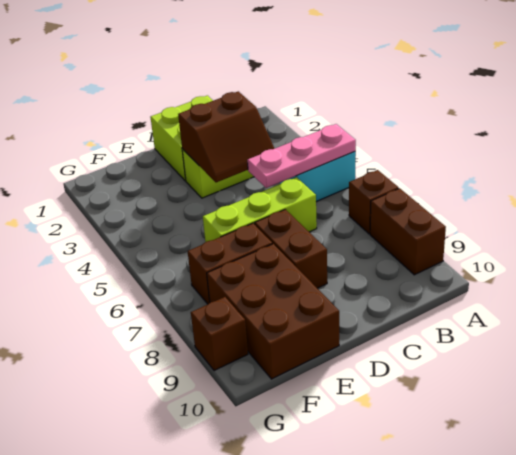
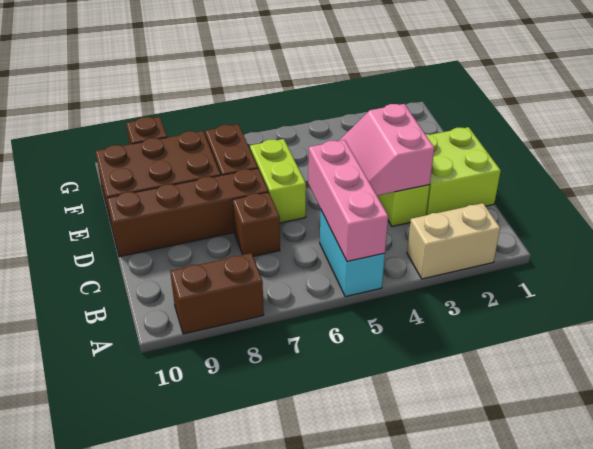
none -> tan brick A2:A3 level 1
pink plate A5:C5 level 2 -> pink brick A5:C5 level 2
brown brick A7 level 1 -> brown brick C7 level 1
brown slope C3:D4 level 2 top 3 -> pink slope C3:D4 level 2 top 3
lime brick C6:E6 level 1 -> lime brick D6:E6 level 1
brown brick D7:D8 level 1 -> brown brick D7:D10 level 1

